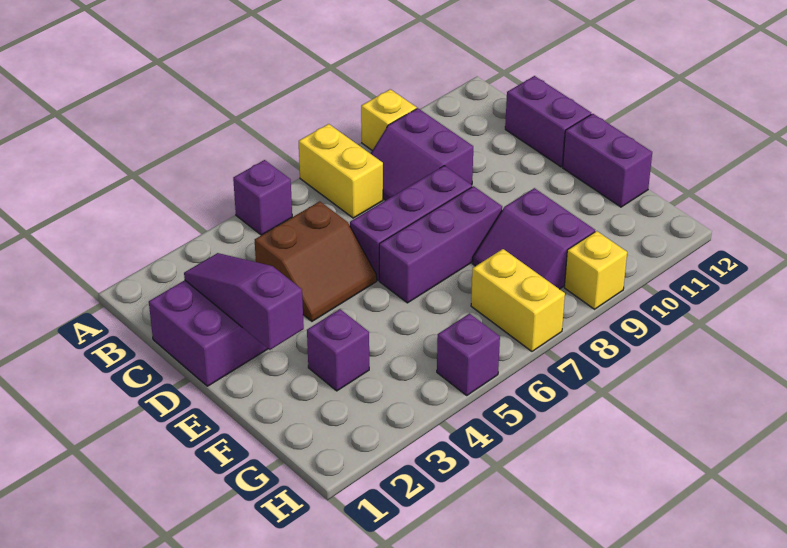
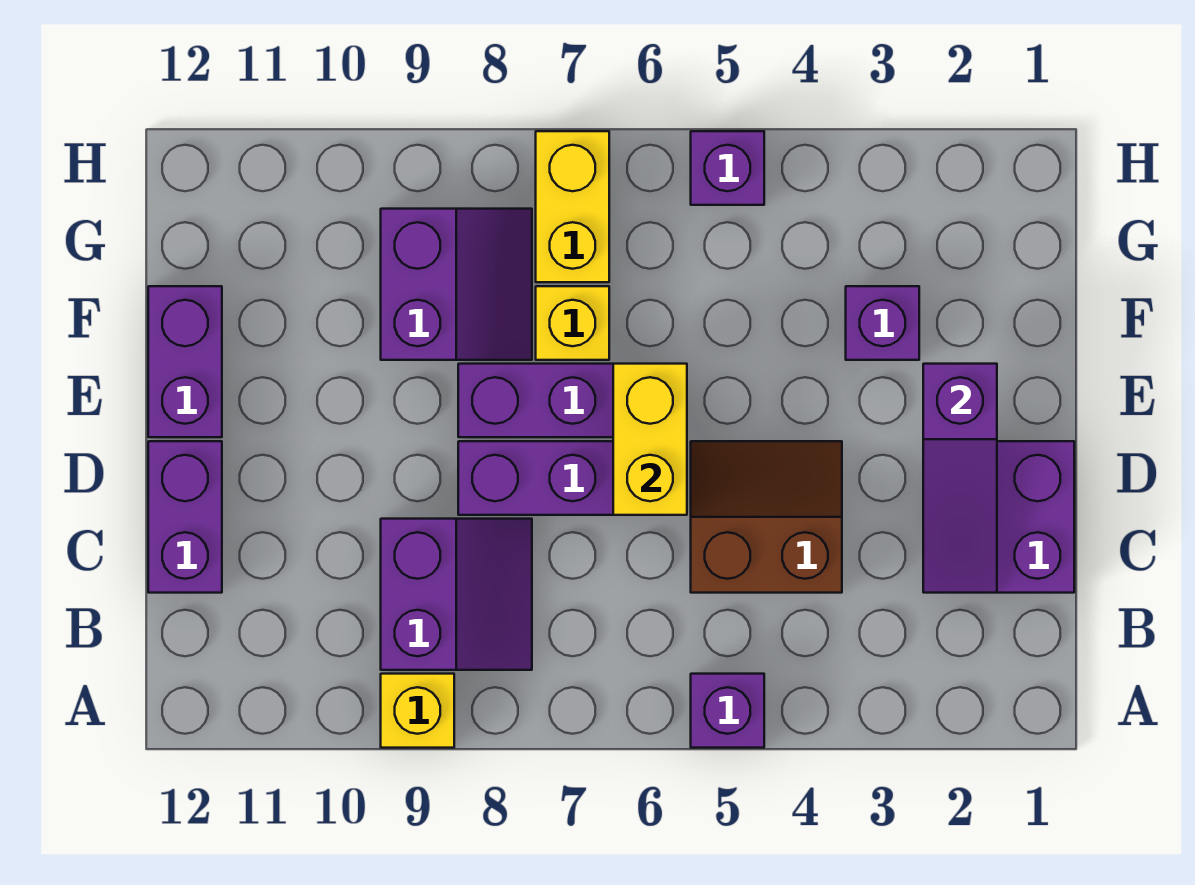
yellow brick A7:B7 level 1 -> yellow brick D6:E6 level 2
yellow brick H9 level 1 -> yellow brick F7 level 1

